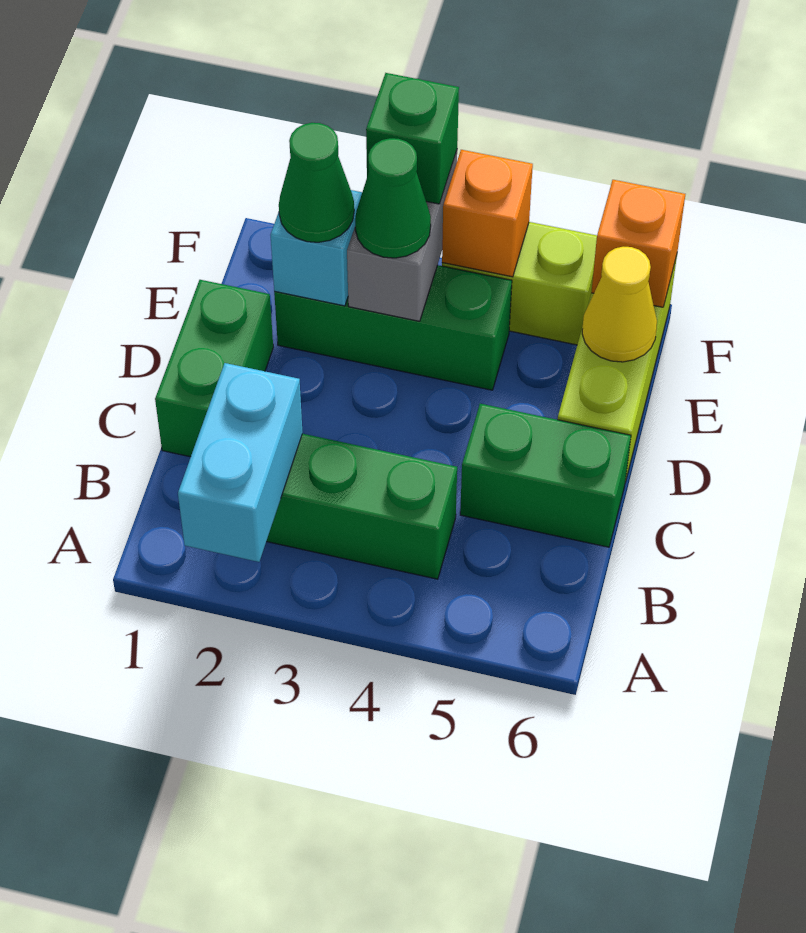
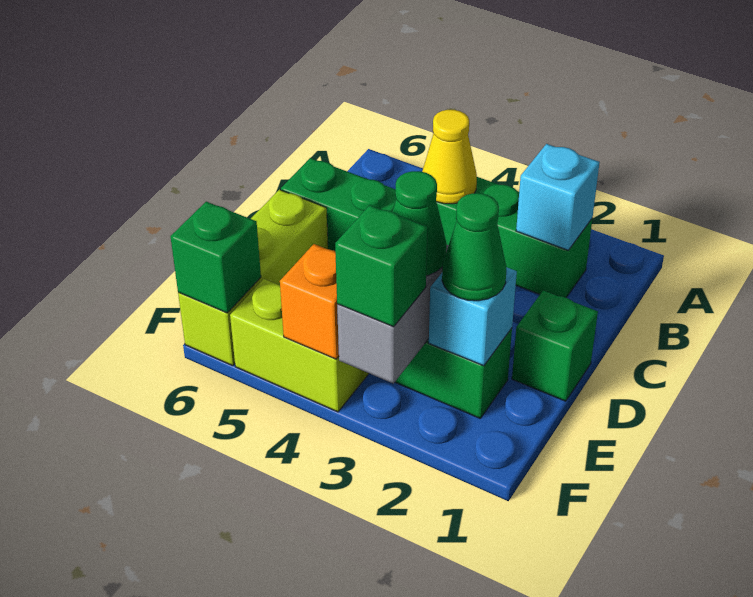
cyan brick A2:B2 level 2 -> cyan brick B2 level 2
green brick C1:D1 level 1 -> green brick D1 level 1
yellow cone E6 level 2 -> yellow cone B4 level 2
orange brick F6 level 2 -> green brick F6 level 2

